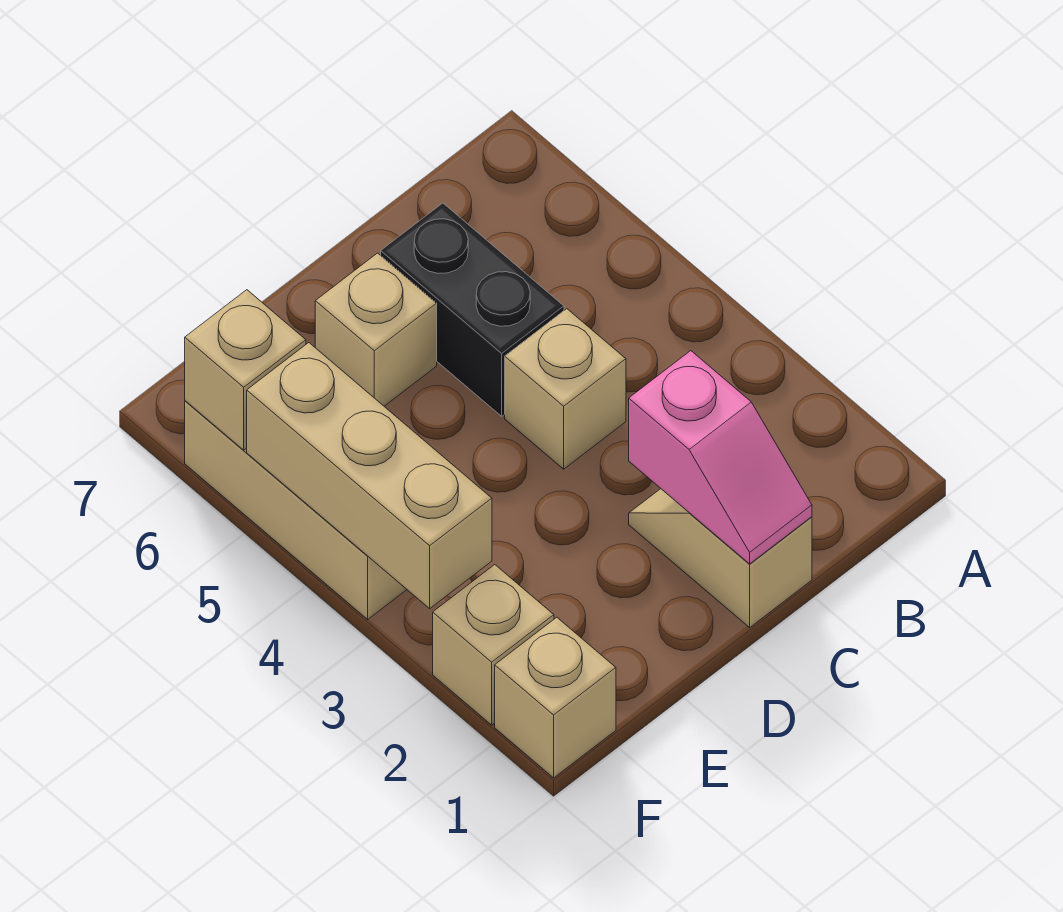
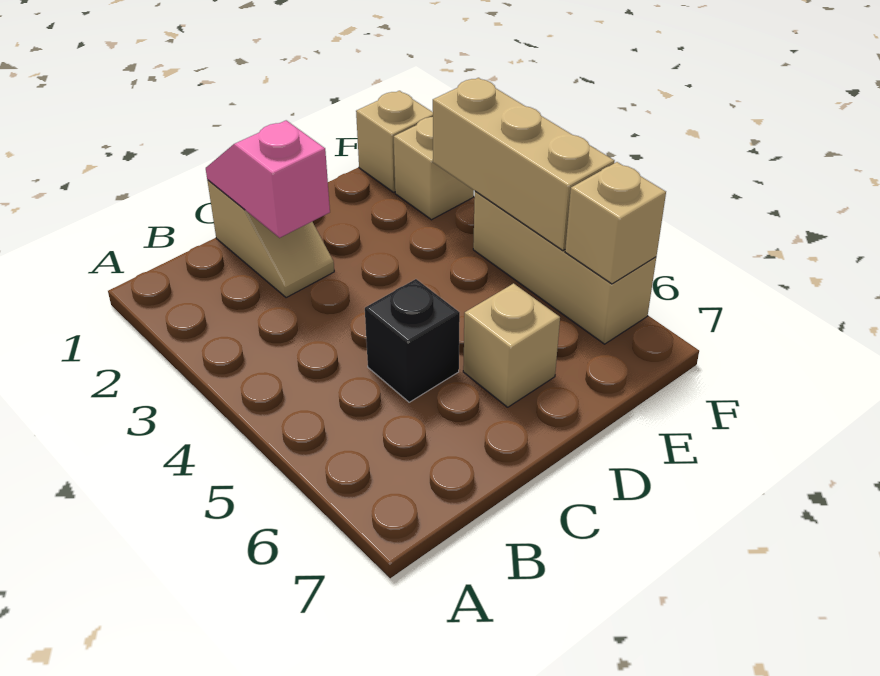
tan brick C4 level 1 -> none
black brick C5:C6 level 1 -> black brick C5 level 1

